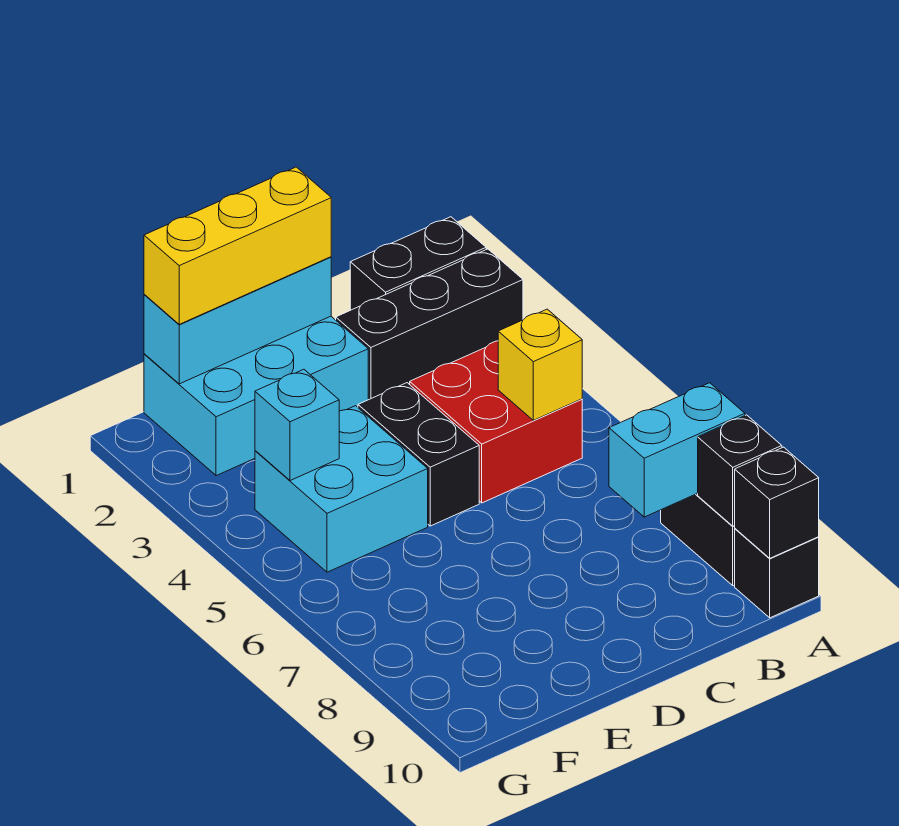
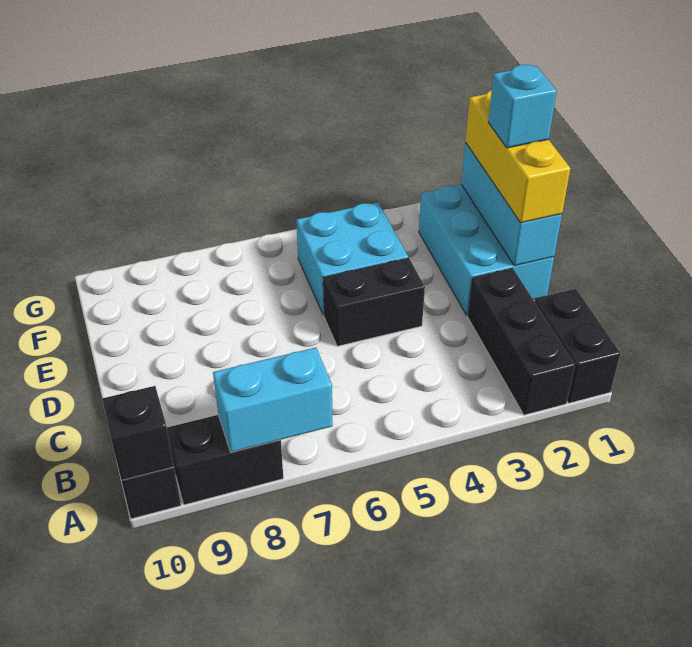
cyan brick A8:B8 level 2 -> cyan brick A7:A8 level 2
black brick A9 level 2 -> none
red brick B4:C5 level 1 -> none
yellow brick B5 level 2 -> none
cyan brick F4 level 2 -> cyan brick E1 level 4

